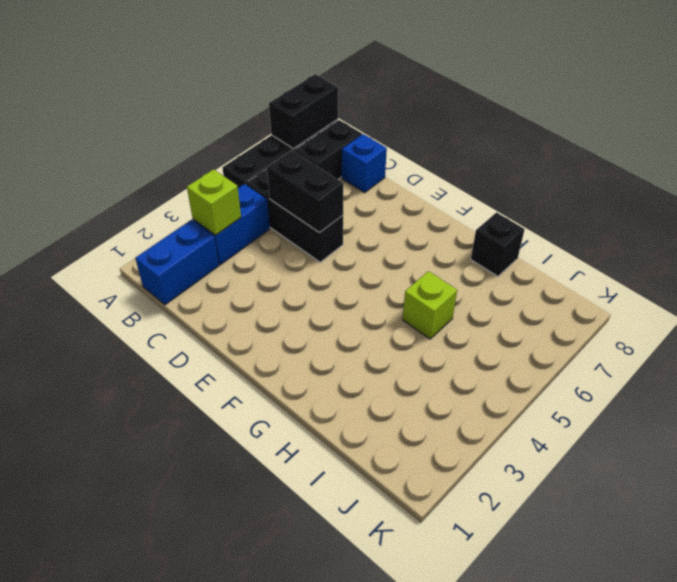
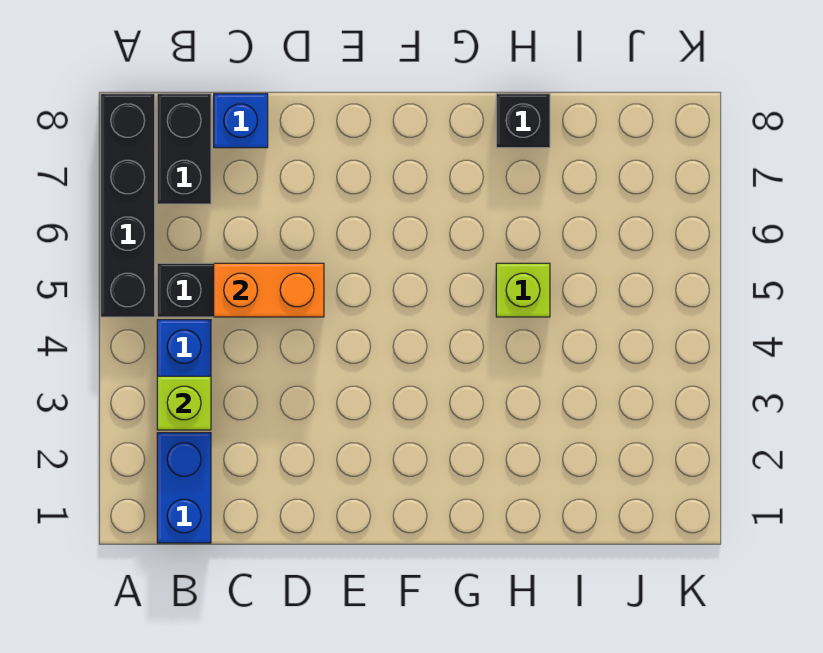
black brick A7:A8 level 2 -> none
black brick C5:D5 level 2 -> orange brick C5:D5 level 2

